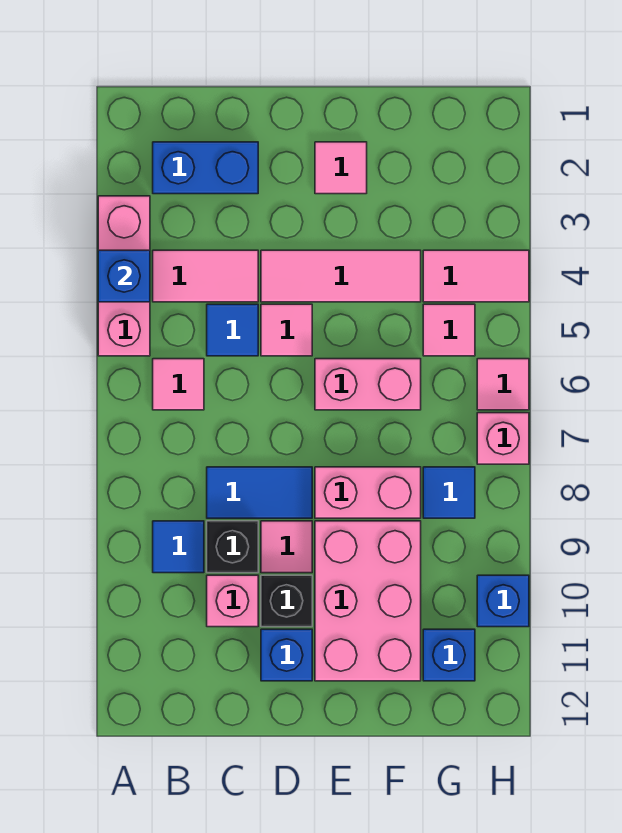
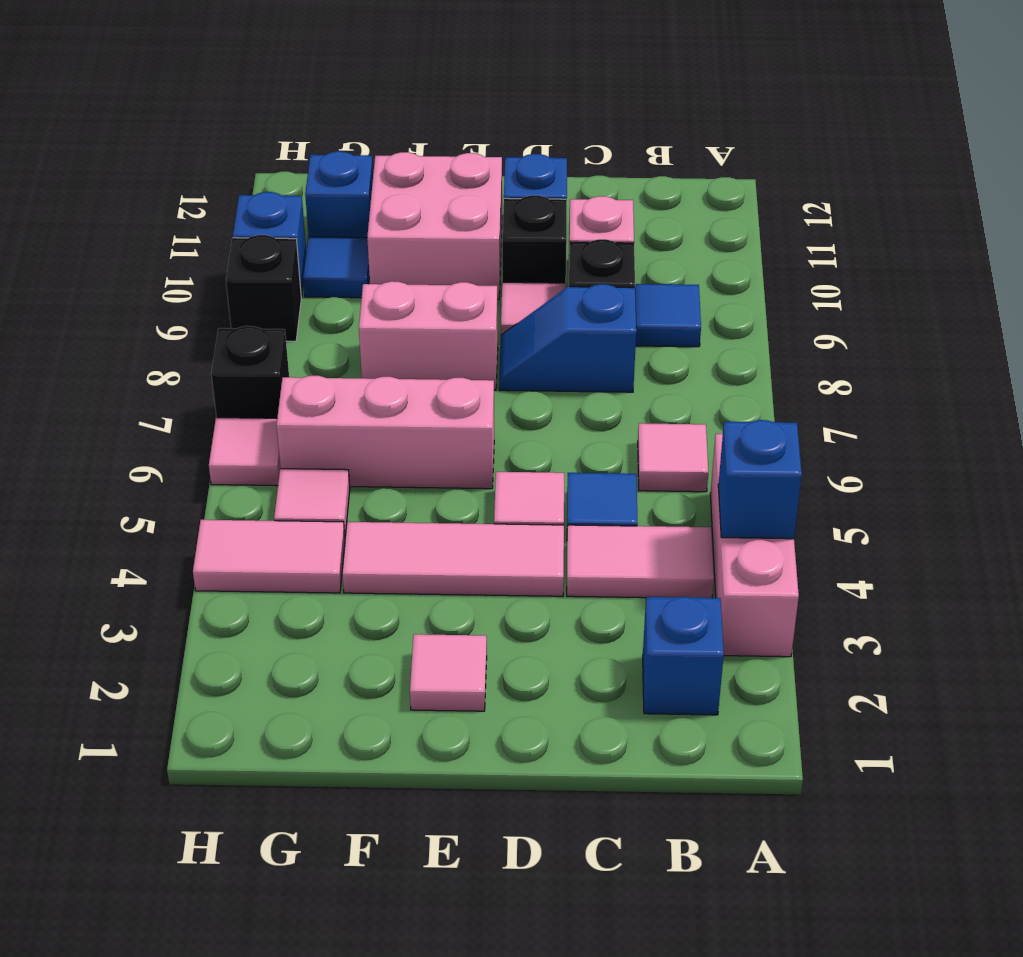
blue brick B2:C2 level 1 -> blue brick B2 level 1
blue tile C8:D8 level 1 -> blue slope C8:D8 level 1 top C
pink brick E6:F6 level 1 -> pink brick E6:G6 level 1
pink brick E9:F11 level 1 -> pink brick E10:F11 level 1
blue tile G8 level 1 -> blue tile G10 level 1
pink brick H7 level 1 -> black brick H7 level 1
none -> black brick H9 level 1

